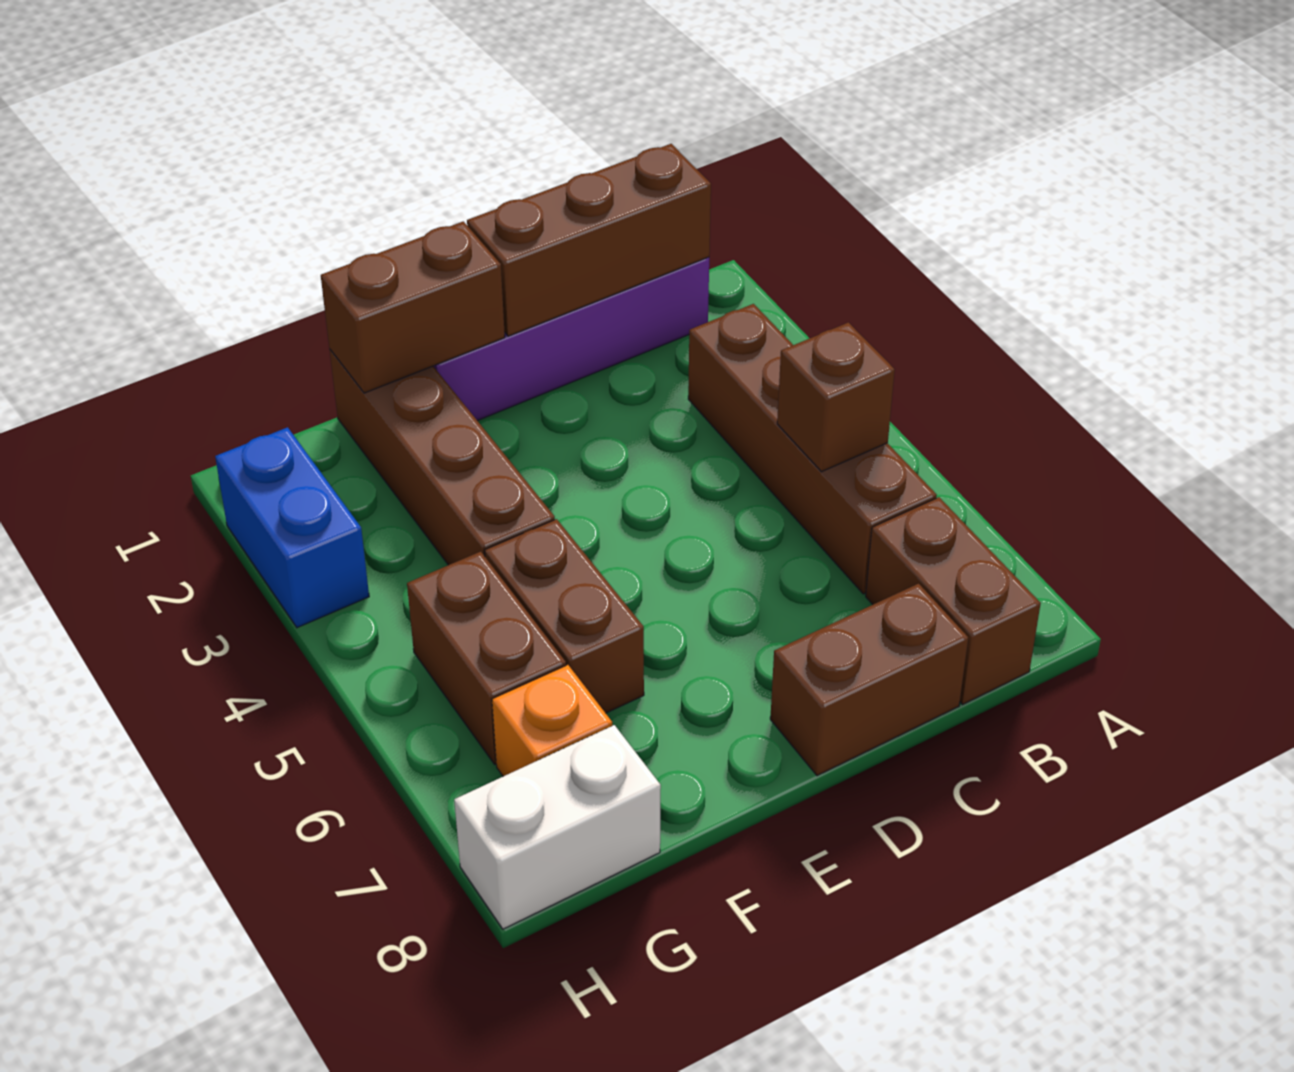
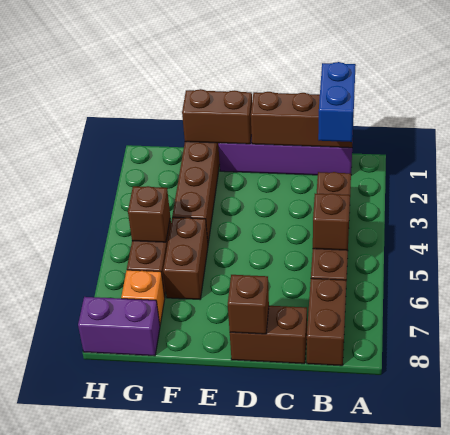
none -> brown brick D8 level 2
none -> brown brick G5 level 2
white brick G8:H8 level 1 -> purple brick G8:H8 level 1
blue brick H2:H3 level 1 -> blue brick B1:B2 level 3

